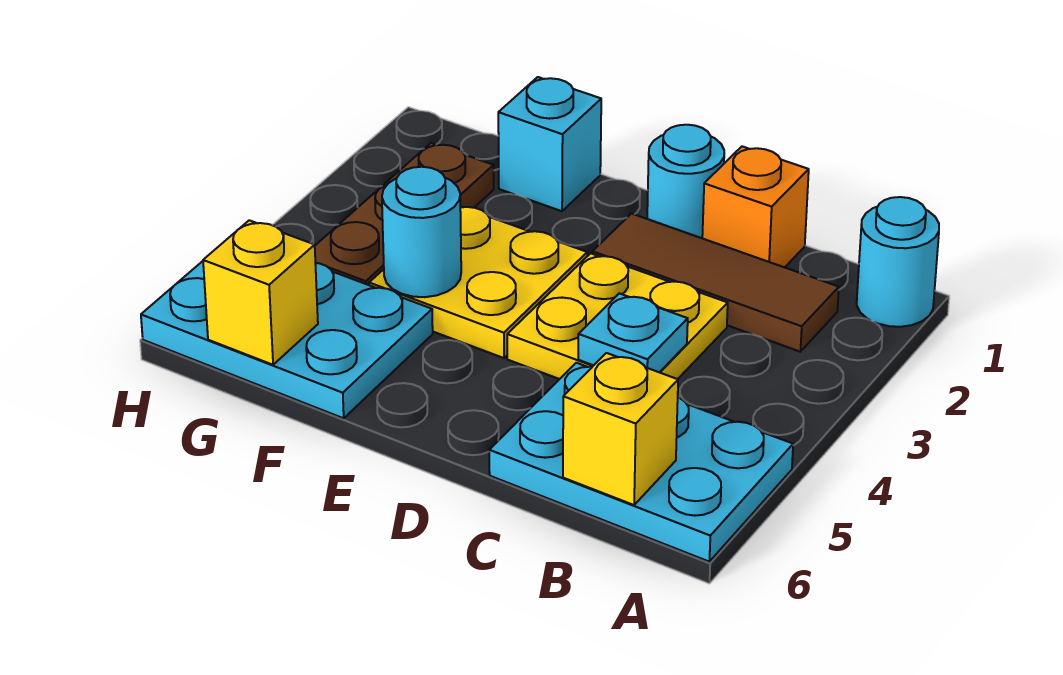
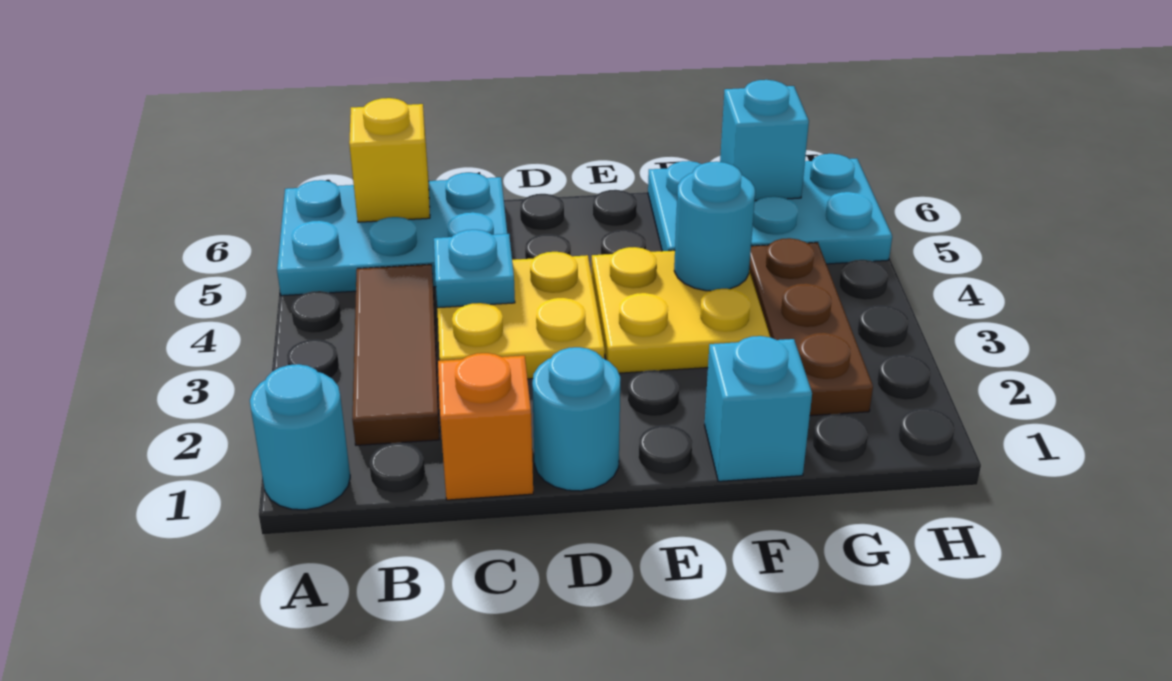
brown tile B2:D2 level 1 -> brown tile B2:B4 level 1
yellow brick G6 level 2 -> cyan brick G6 level 2

